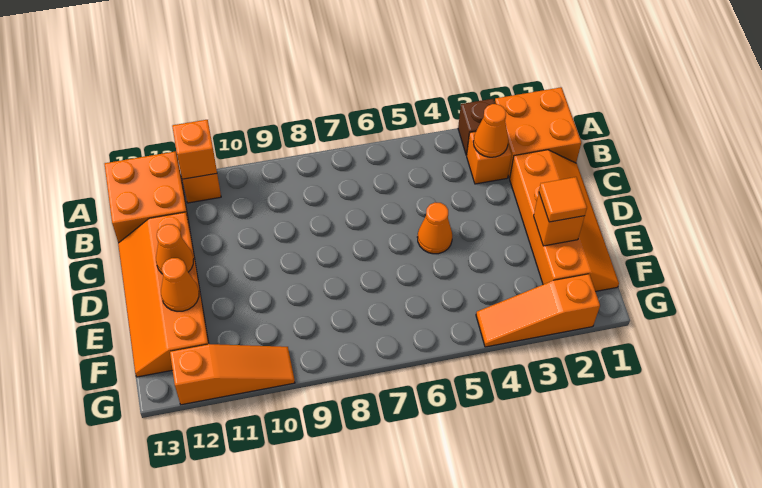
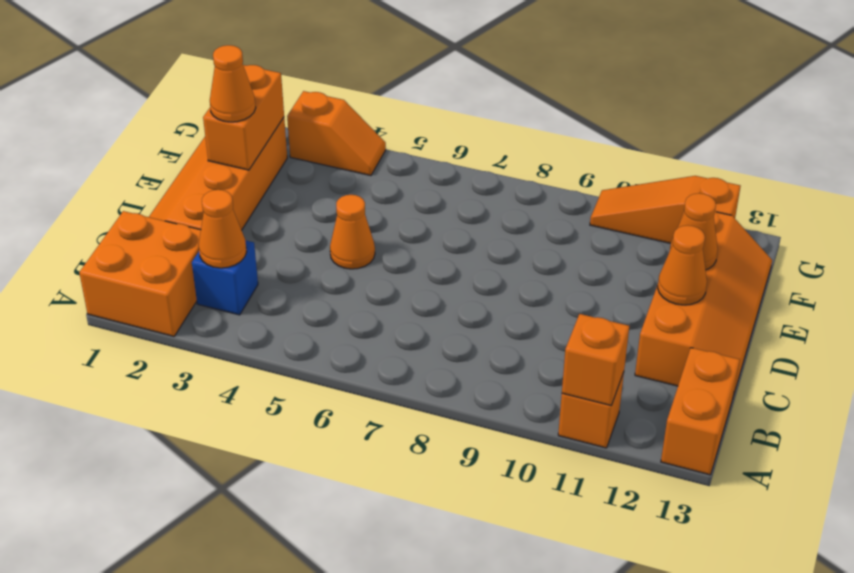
brown brick A3 level 1 -> none
orange brick A12:B13 level 1 -> orange brick A13:B13 level 1
orange brick B3 level 1 -> blue brick B3 level 1
orange brick E2 level 2 -> orange brick E2:F2 level 2
orange tile E2 level 3 -> orange cone E2 level 3
orange slope G2:G4 level 1 top 2 -> orange slope G3:G4 level 1 top 3

